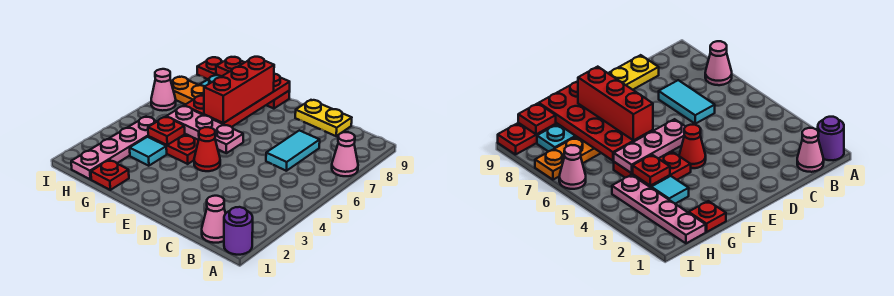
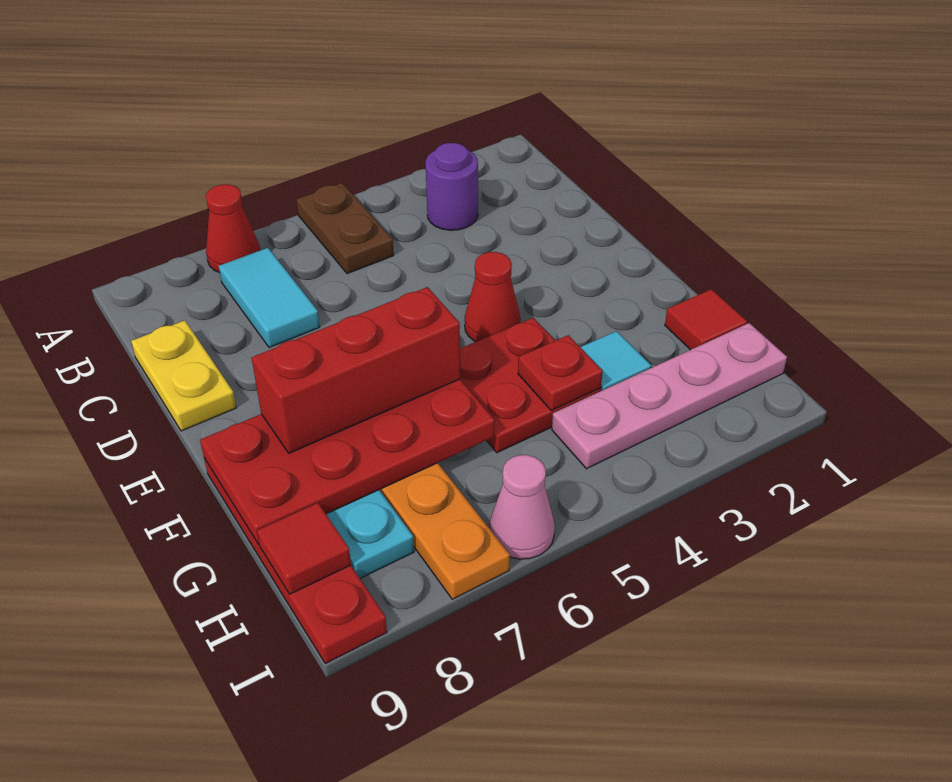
purple round brick A1 level 1 -> purple round brick B3 level 1
none -> brown plate A5:B5 level 1
pink cone A7 level 1 -> red cone A7 level 1
pink cone B1 level 1 -> none
cyan tile C6:C7 level 1 -> cyan tile B7:C7 level 1
pink plate E5:G5 level 2 -> none
red plate G1 level 1 -> red tile G1 level 1
red plate H9 level 2 -> red tile H9 level 2

